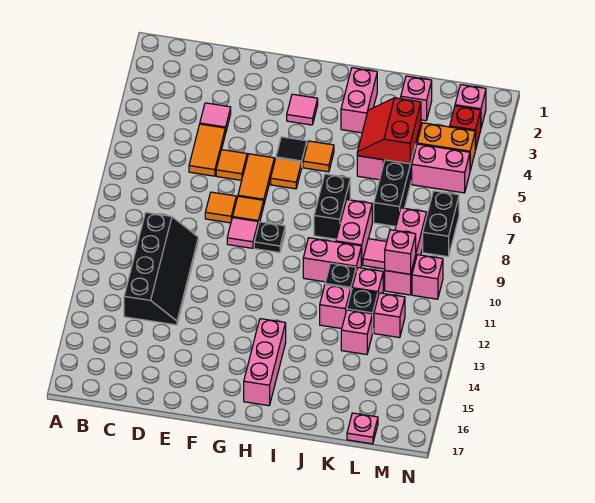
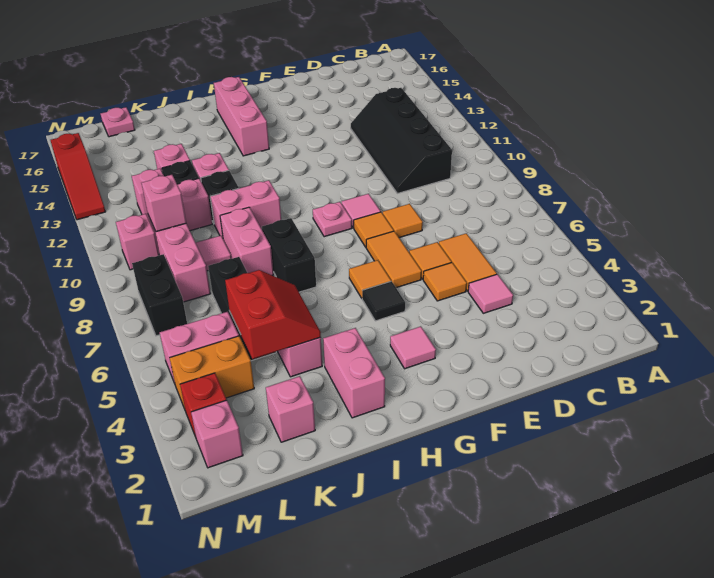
black plate G9 level 1 -> pink plate G9 level 1
orange tile H5 level 1 -> orange tile E5 level 1
none -> red slope N13:N15 level 1 top 15

